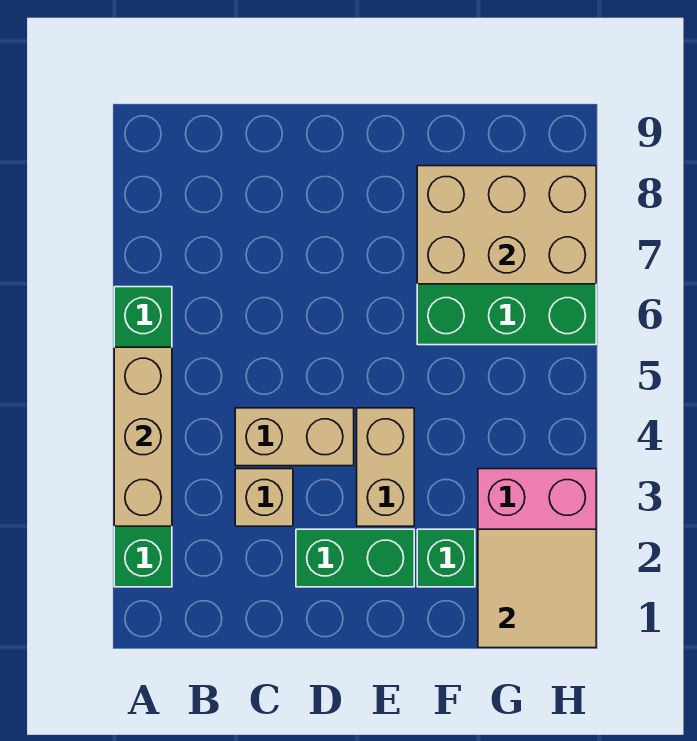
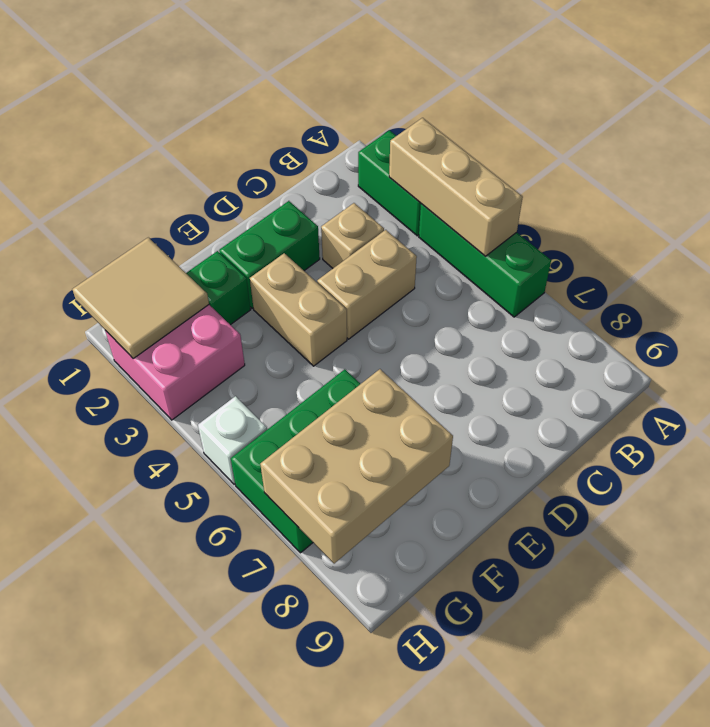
none -> white brick H5 level 1

